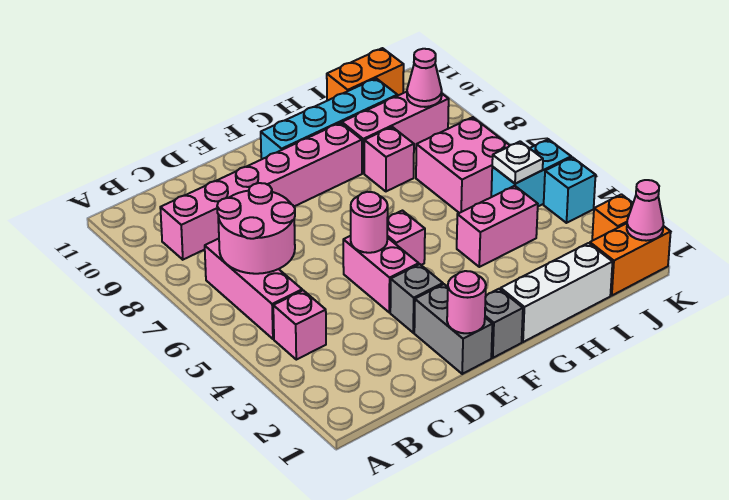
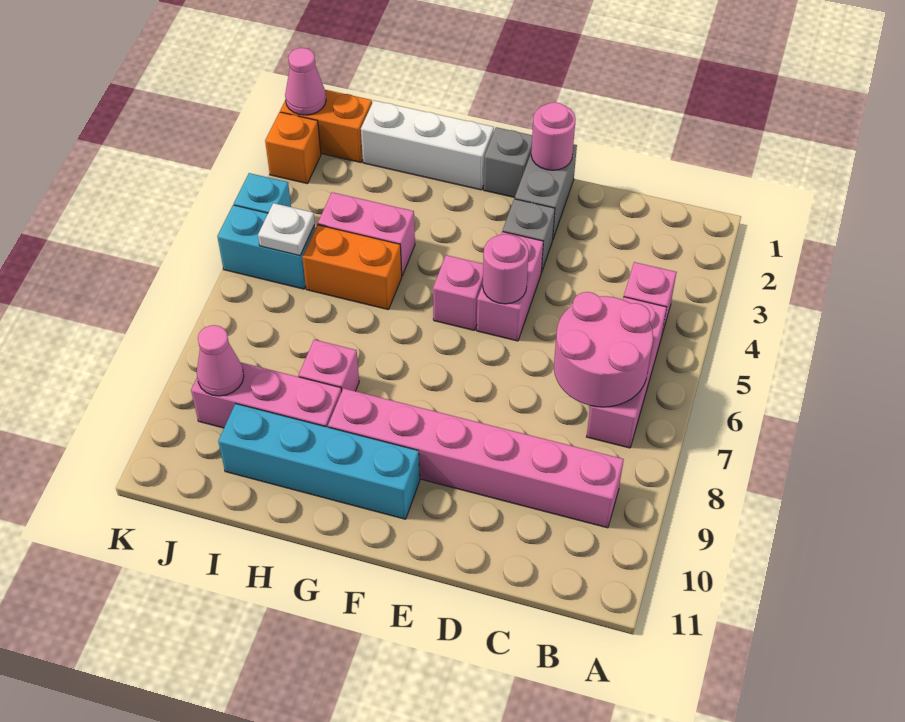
pink brick I6:J7 level 1 -> none
orange brick I11:J11 level 1 -> orange brick H5:I5 level 1

